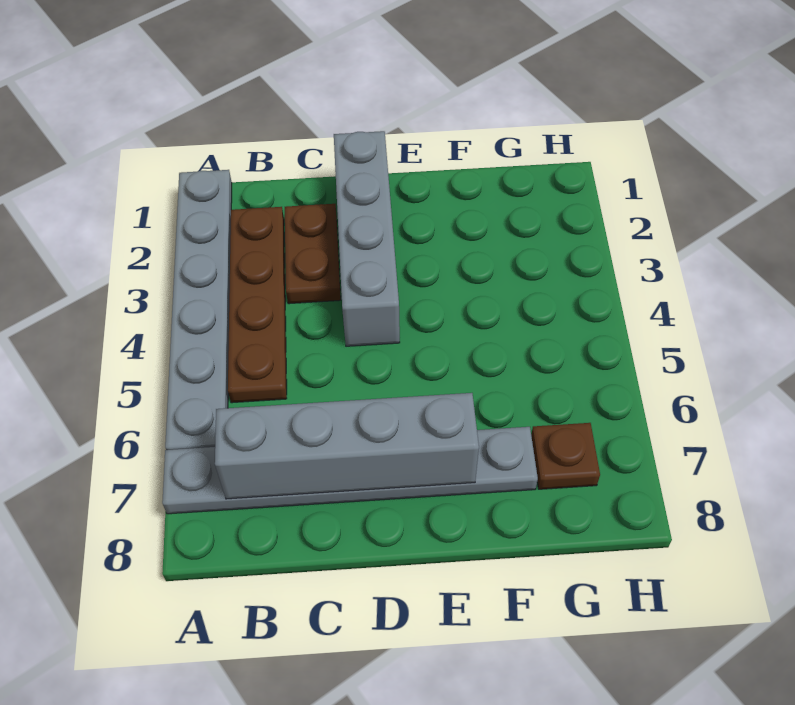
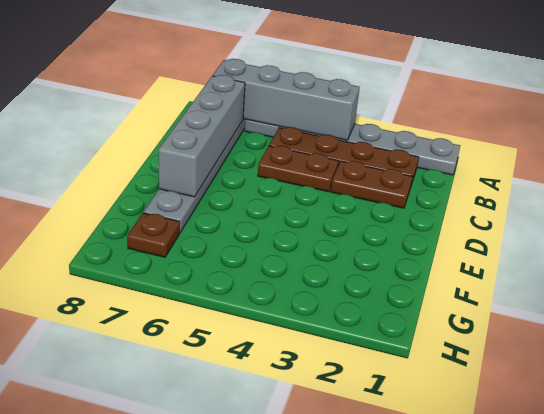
none -> brown plate C4:C5 level 1
grey brick D1:D4 level 1 -> grey brick A4:A7 level 2

